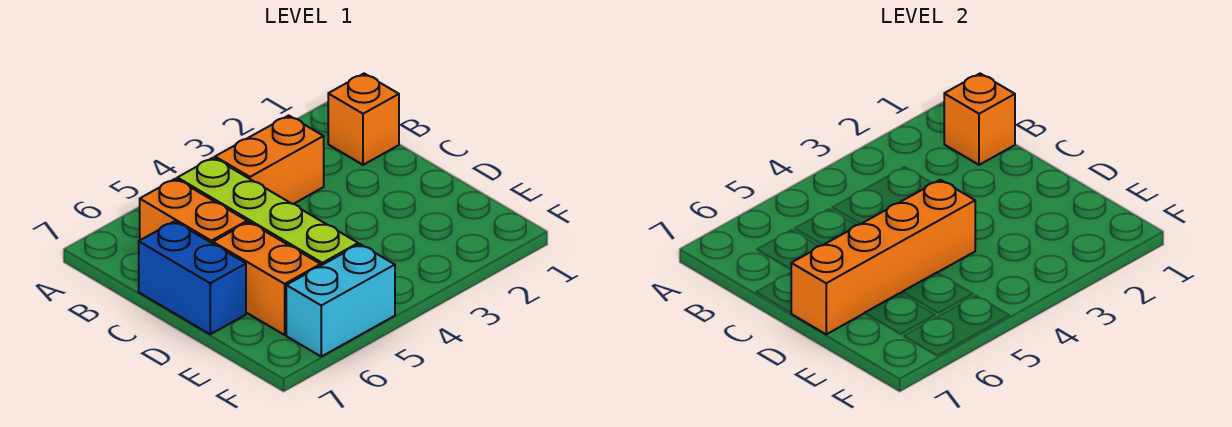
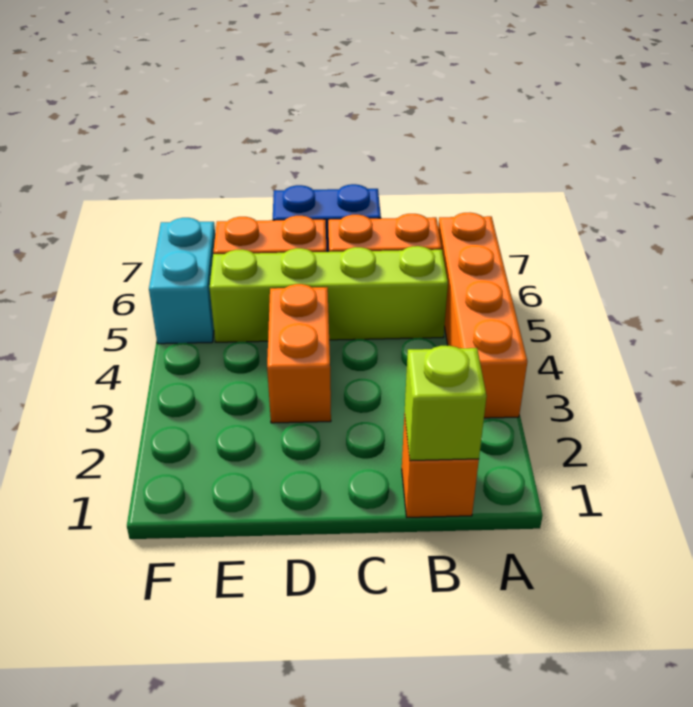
orange brick B1 level 2 -> lime brick B1 level 2
orange brick B3:B4 level 1 -> orange brick D3:D4 level 1
orange brick D4:D7 level 2 -> orange brick A3:A6 level 1

